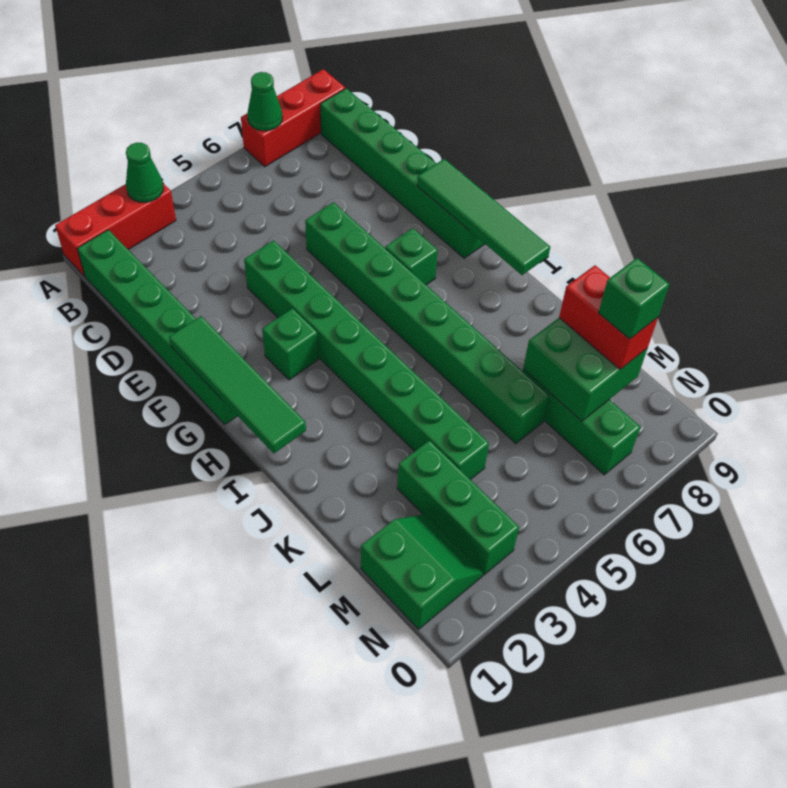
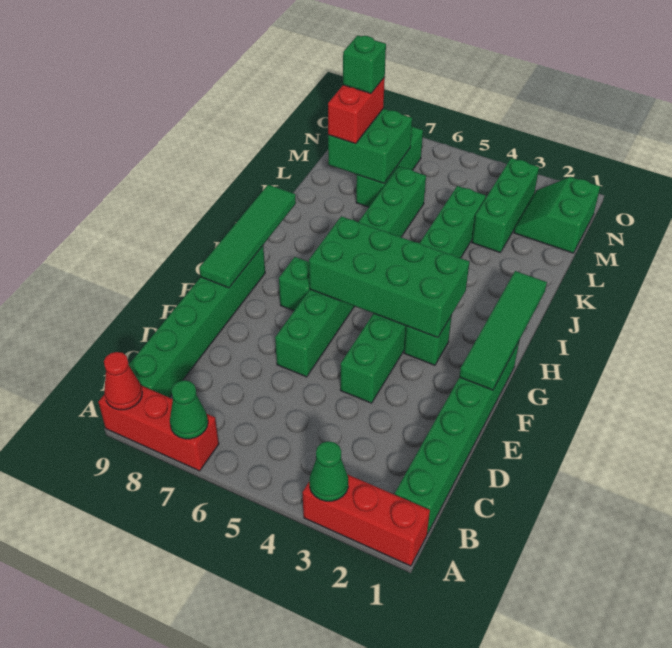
none -> red cone A9 level 2
none -> green brick G3:H6 level 2

